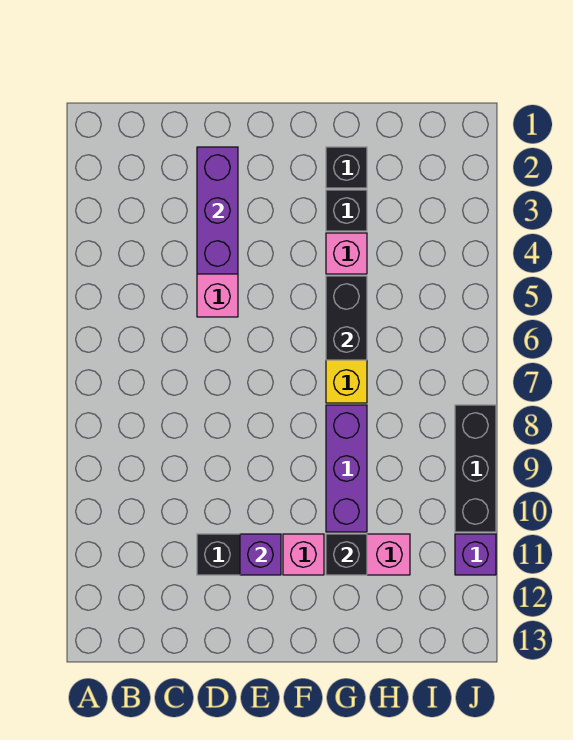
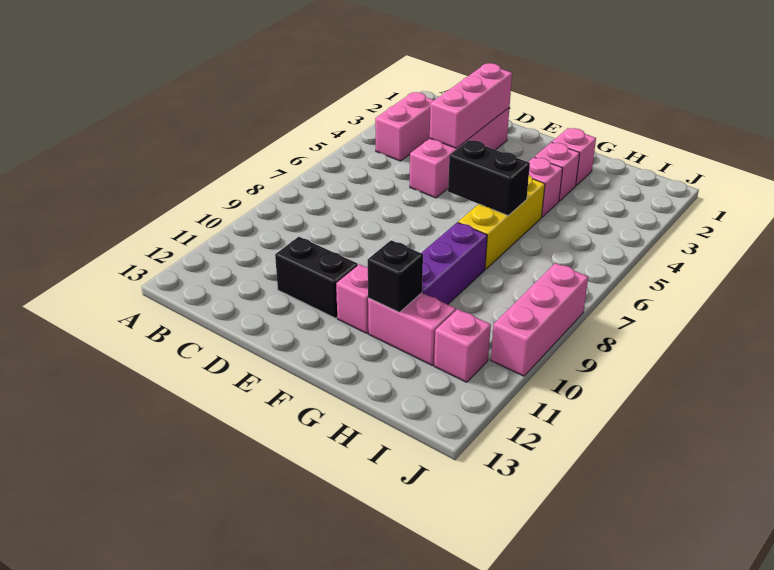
none -> pink brick B3:B4 level 1
purple brick D2:D4 level 2 -> pink brick D2:D4 level 2
purple brick E11 level 2 -> none
black brick G2 level 1 -> pink brick G2 level 1
black brick G3 level 1 -> pink brick G3 level 1
black brick G5:G6 level 2 -> black brick F6:G6 level 2
none -> pink brick I11 level 1
black brick J8:J10 level 1 -> pink brick J8:J10 level 1
purple brick J11 level 1 -> none

